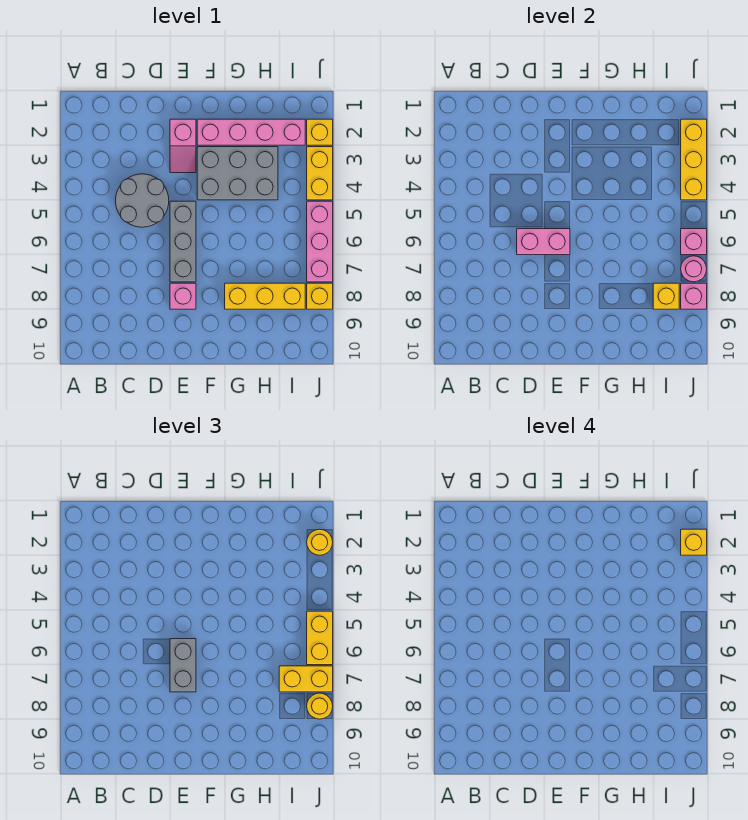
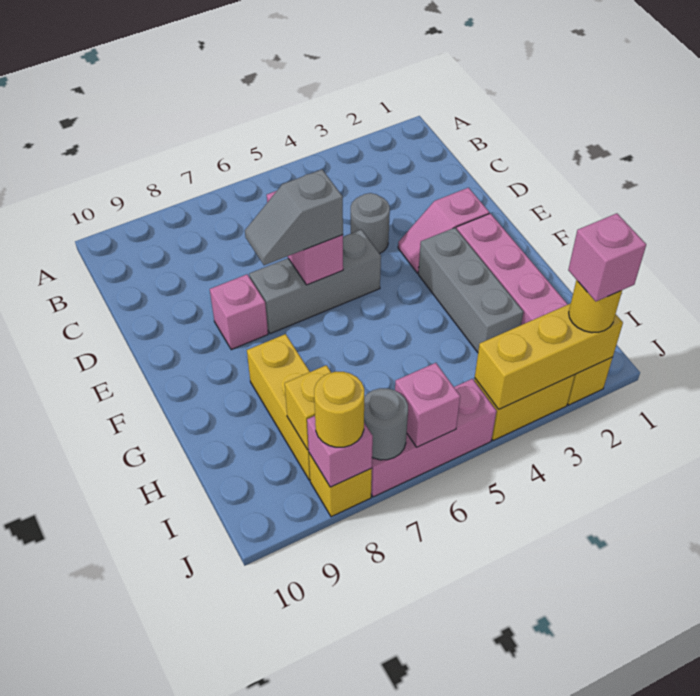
grey round brick C4:D5 level 1 -> grey round brick D4 level 1
grey brick E6:E7 level 3 -> grey slope E6:E7 level 3 top 6
grey brick F3:H4 level 1 -> grey brick F3:H3 level 1
yellow brick I7:J7 level 3 -> none
yellow brick J2 level 4 -> pink brick J2 level 4
yellow brick J5:J6 level 3 -> none
pink round brick J7 level 2 -> grey round brick J7 level 2

